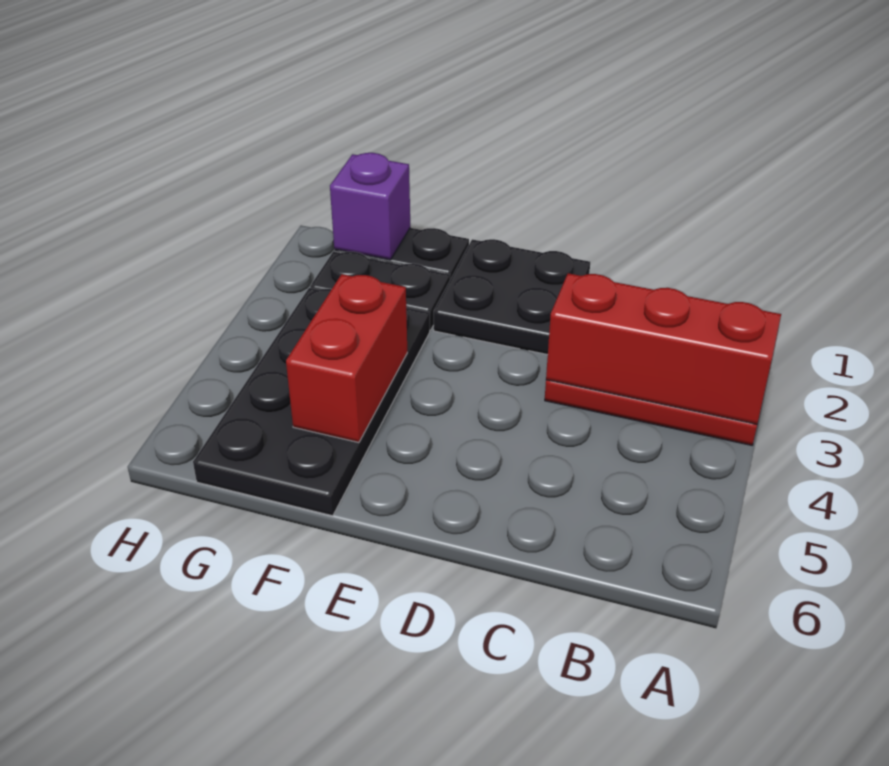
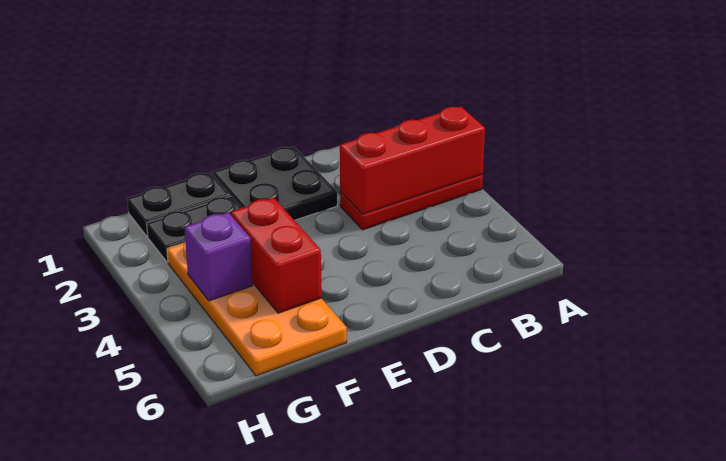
black plate F3:G6 level 1 -> orange plate F3:G6 level 1
purple brick G1 level 2 -> purple brick G4 level 2

